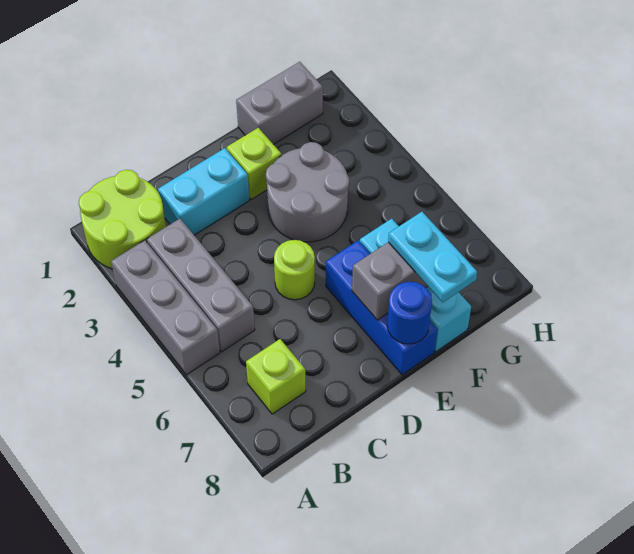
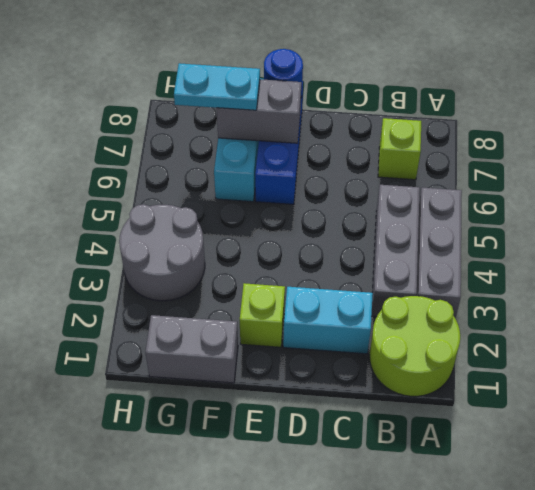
lime round brick D5 level 1 -> none
grey round brick E3:F4 level 1 -> grey round brick G3:H4 level 1
cyan plate F7:F8 level 3 -> cyan plate F7:G7 level 3

